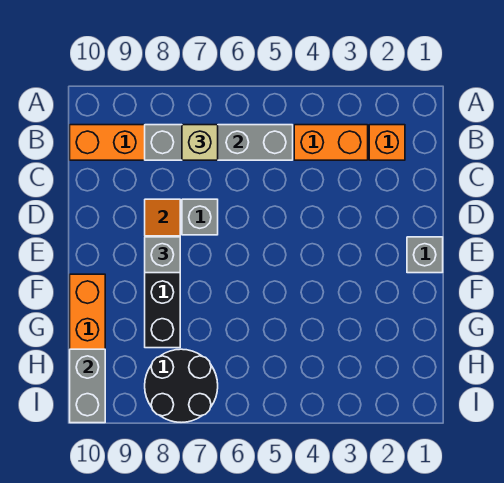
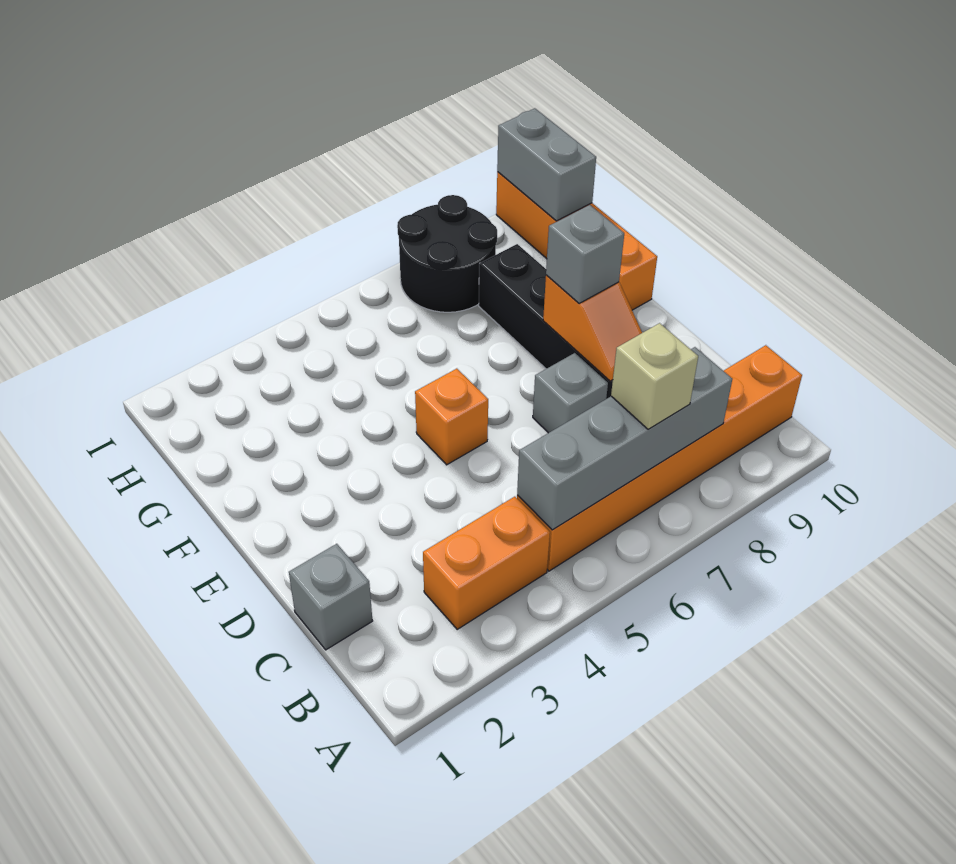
orange brick B2 level 1 -> orange brick E5 level 1
grey brick E1 level 1 -> grey brick C1 level 1

